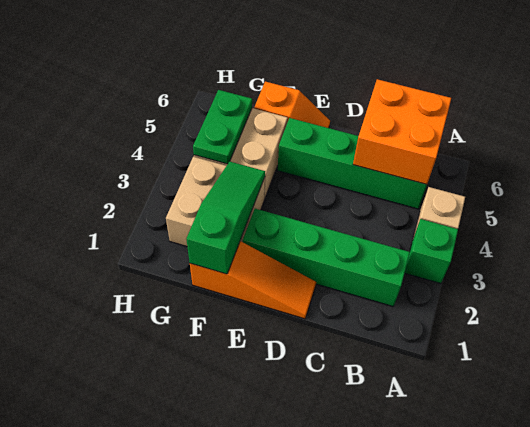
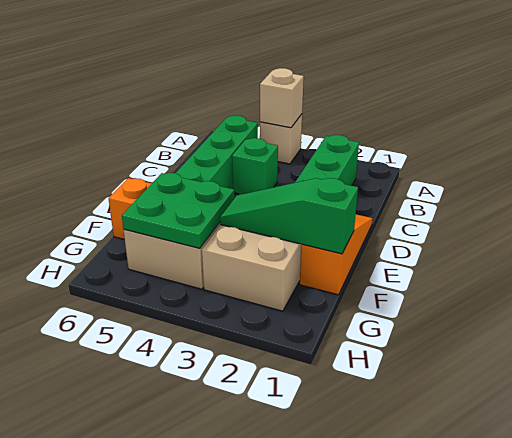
green brick A3 level 1 -> green brick C4 level 1
none -> tan brick A4 level 2
orange brick B5:C6 level 2 -> none
green plate G4:G5 level 2 -> green plate F4:G5 level 2

